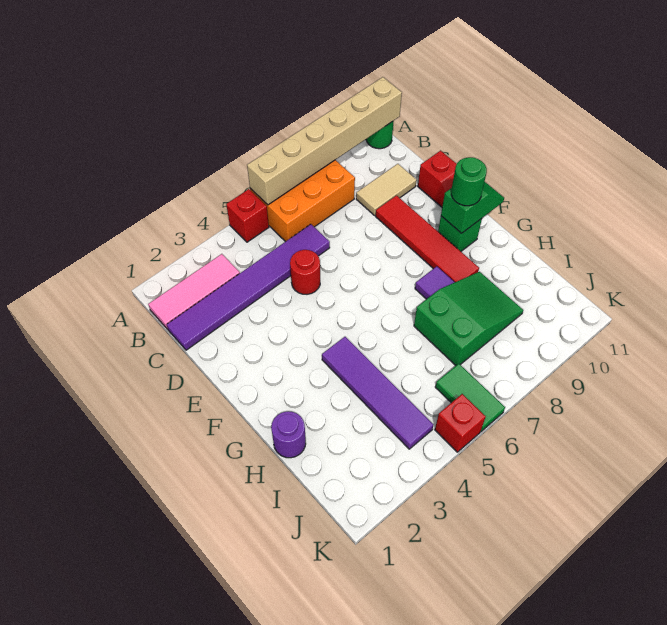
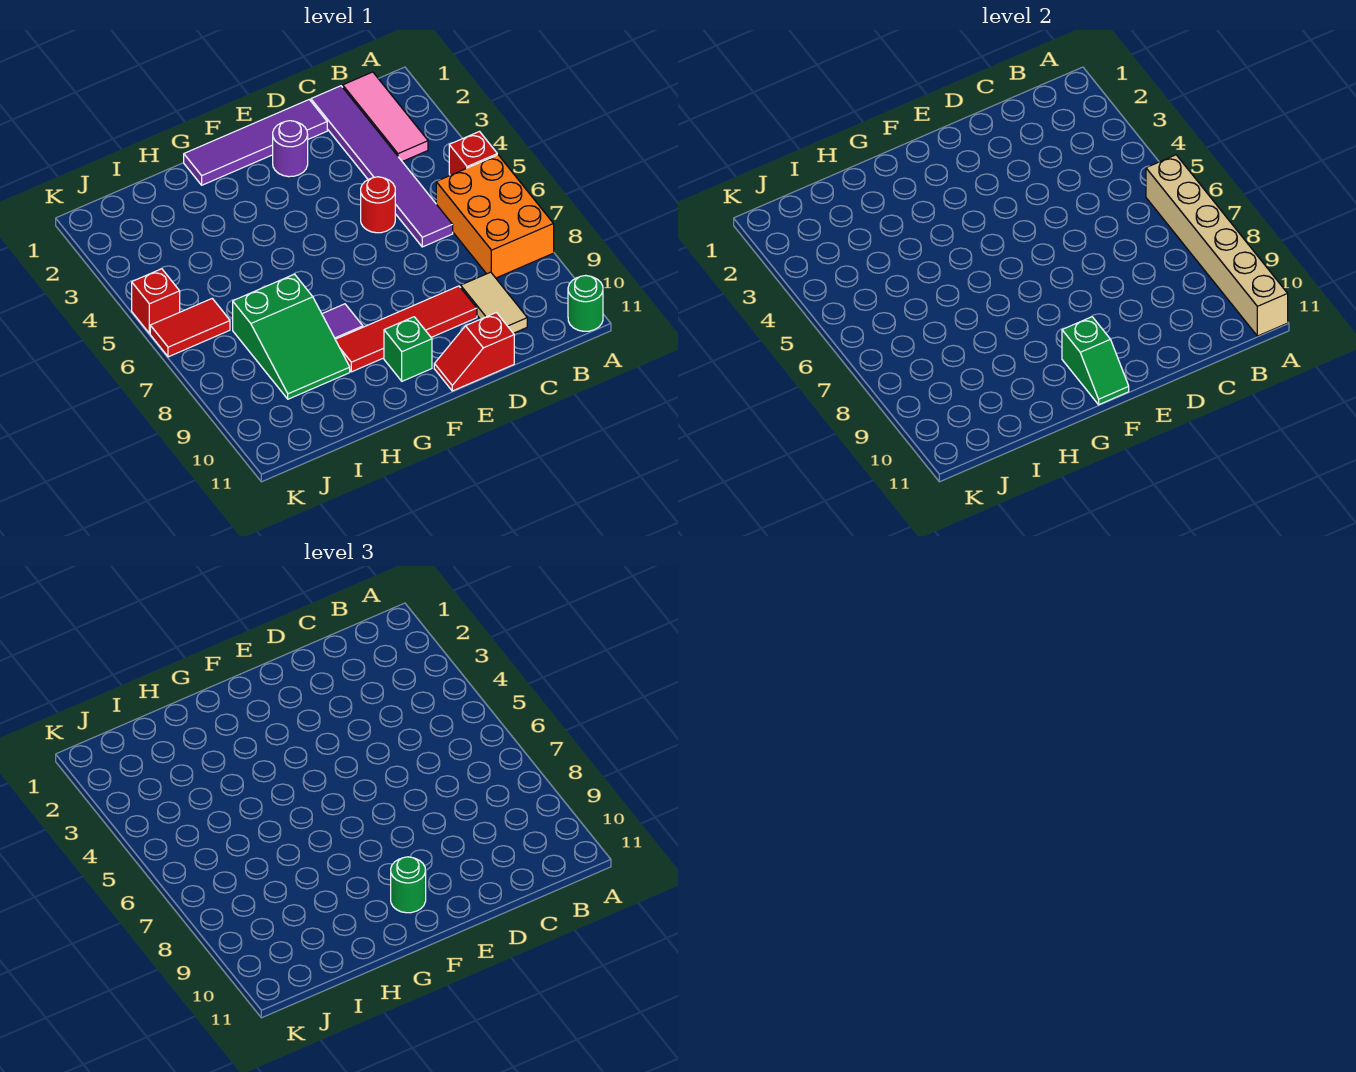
purple tile G4:J4 level 1 -> purple tile D1:G1 level 1
purple round brick H1 level 1 -> purple round brick E2 level 1
green tile J6:K6 level 1 -> red tile J6:K6 level 1

